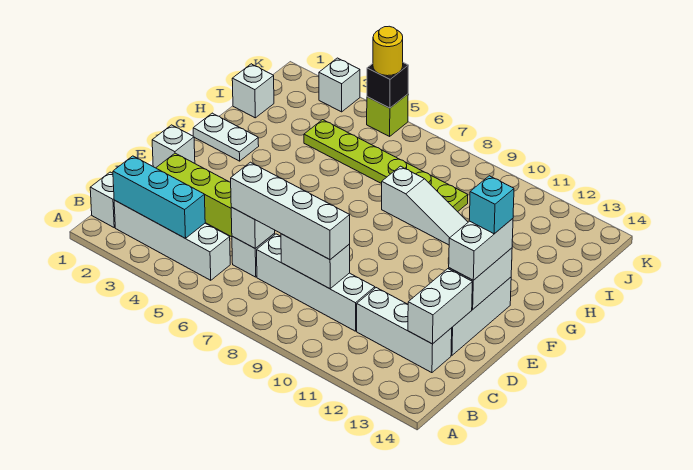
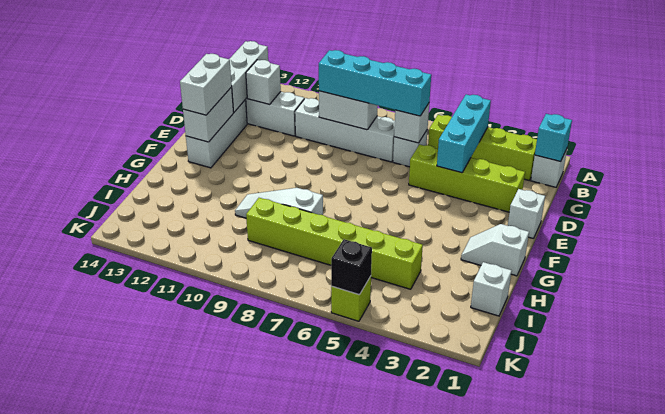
white brick B2:B5 level 1 -> lime brick B2:B5 level 1
cyan brick B2:B4 level 2 -> cyan brick B4:D4 level 2
white brick C6:C9 level 3 -> cyan brick C6:C9 level 3
white brick C13:D13 level 2 -> white brick B13:D13 level 2
cyan brick F13 level 4 -> cyan brick B1 level 2
white plate G1:G2 level 1 -> white slope G1:G2 level 1 top 1
lime plate I4:I9 level 1 -> lime brick I4:I9 level 1
white brick K3 level 1 -> white brick C12 level 2
yellow round brick K5 level 3 -> none

